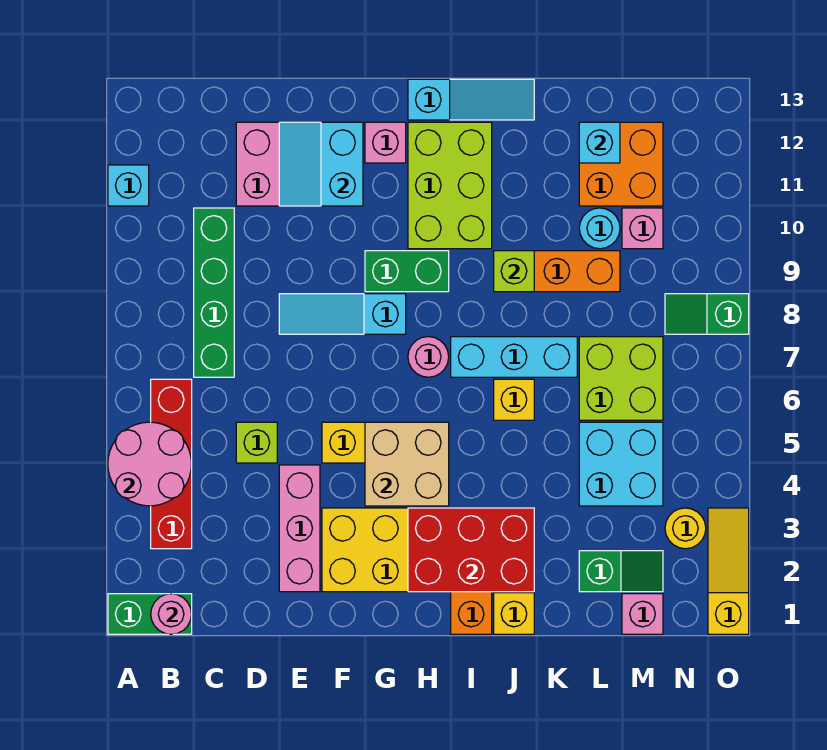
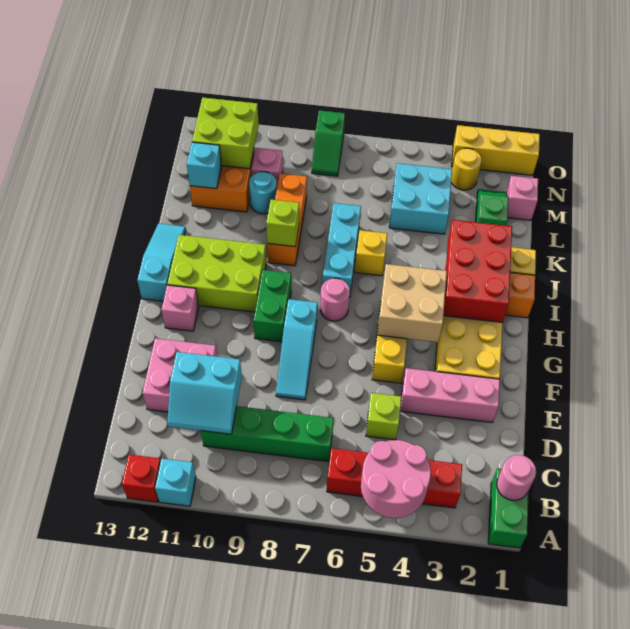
none -> red brick A12 level 1
cyan slope E11:F12 level 2 top F -> cyan slope C10:D11 level 2 top D
lime brick L6:M7 level 1 -> lime brick M11:N12 level 2
yellow slope O1:O3 level 1 top 1 -> yellow brick O1:O3 level 1

